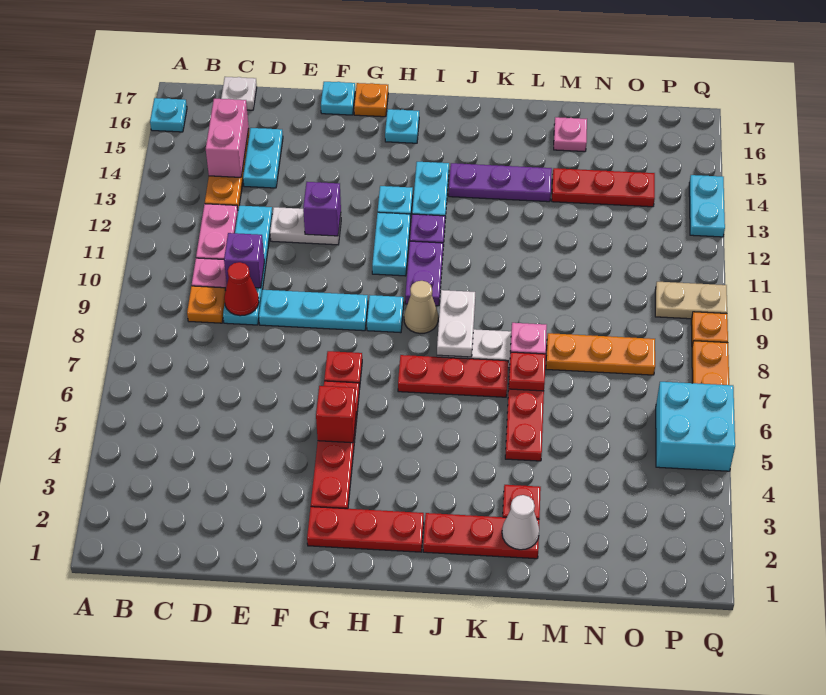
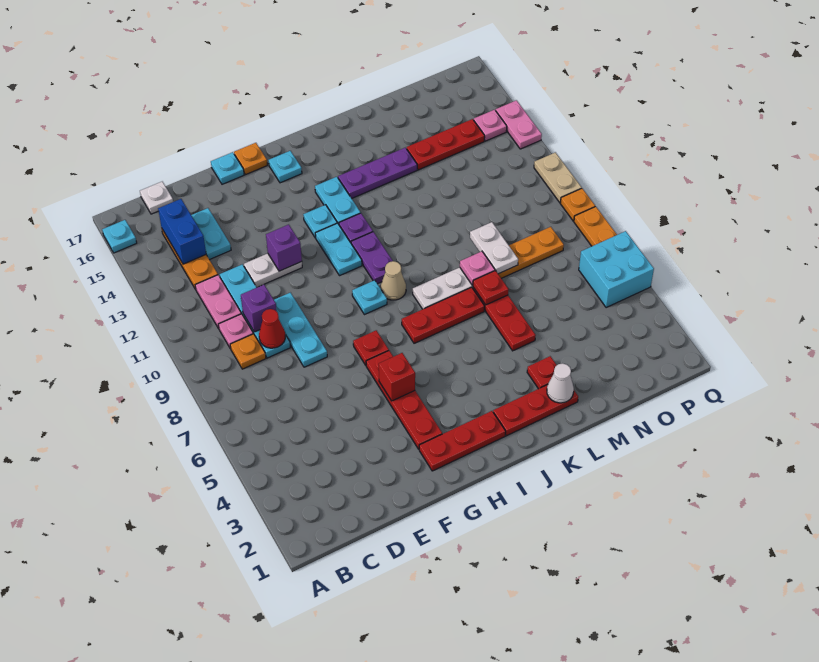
pink brick C14:C15 level 2 -> blue brick C14:C15 level 2
cyan plate E9:G9 level 1 -> cyan plate E8:E10 level 1
white plate J8:J9 level 2 -> white plate M8:M9 level 2
pink plate M16 level 1 -> pink plate P14 level 1
tan plate P10:Q10 level 1 -> tan plate Q10:Q11 level 1
cyan plate Q13:Q14 level 1 -> pink plate Q13:Q14 level 1

